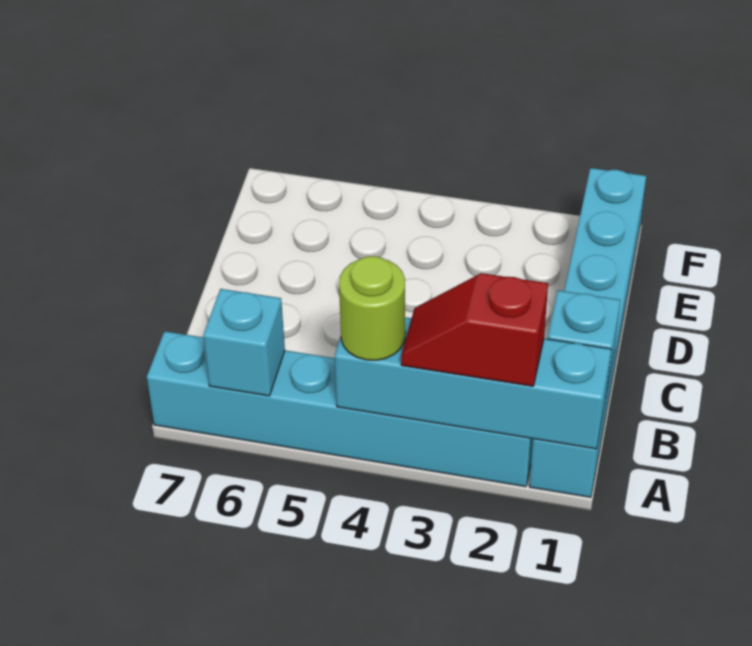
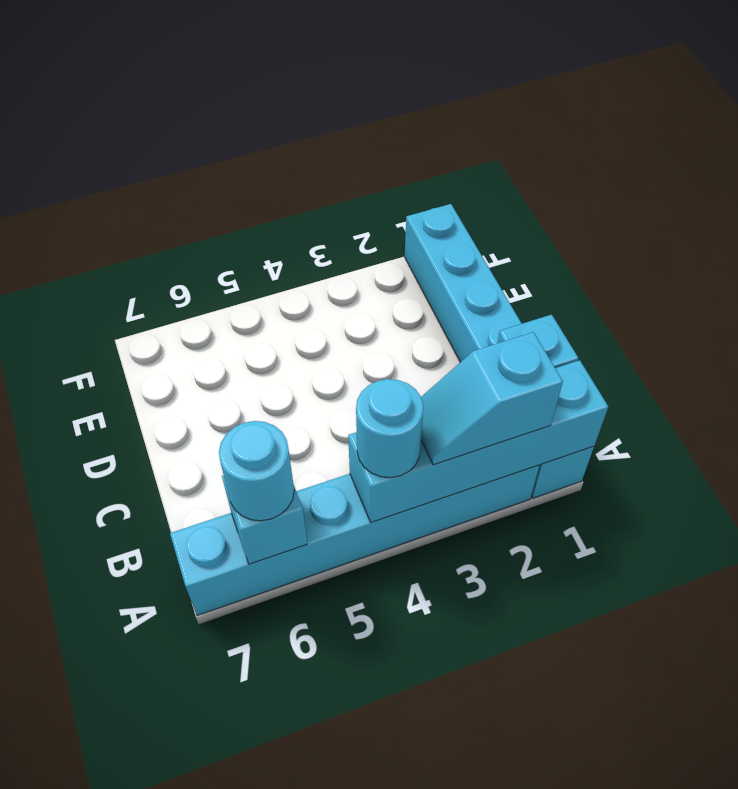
red slope A2:A3 level 3 top 2 -> cyan slope A2:A3 level 3 top 2
lime round brick A4 level 3 -> cyan round brick A4 level 3
none -> cyan round brick A6 level 3

